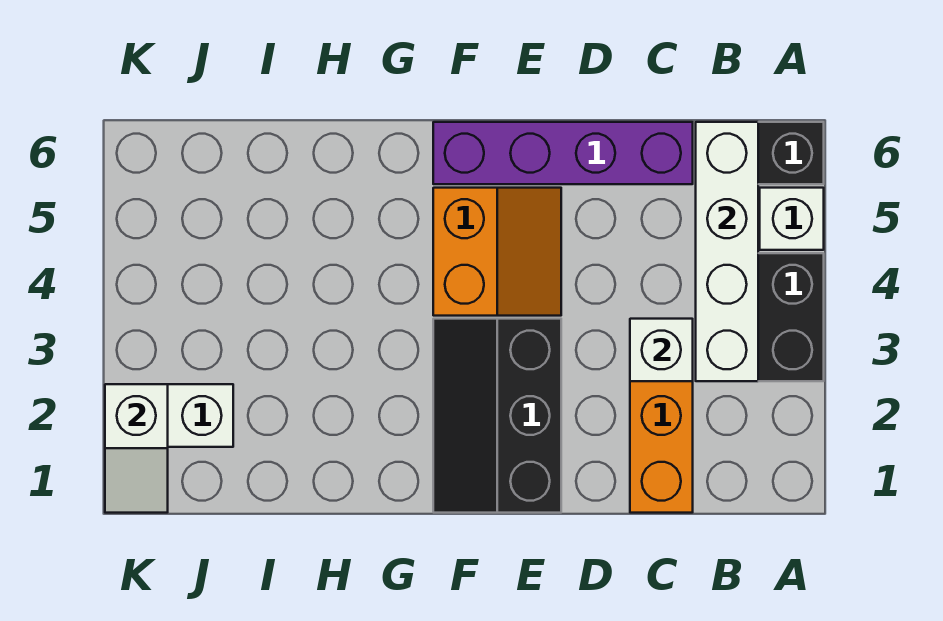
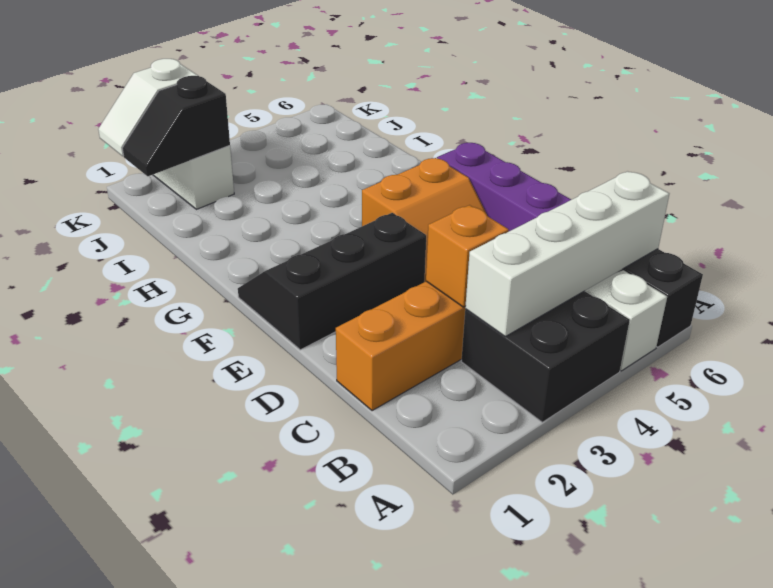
white brick C3 level 2 -> orange brick C3 level 2
none -> black slope J1:J2 level 2 top 2

